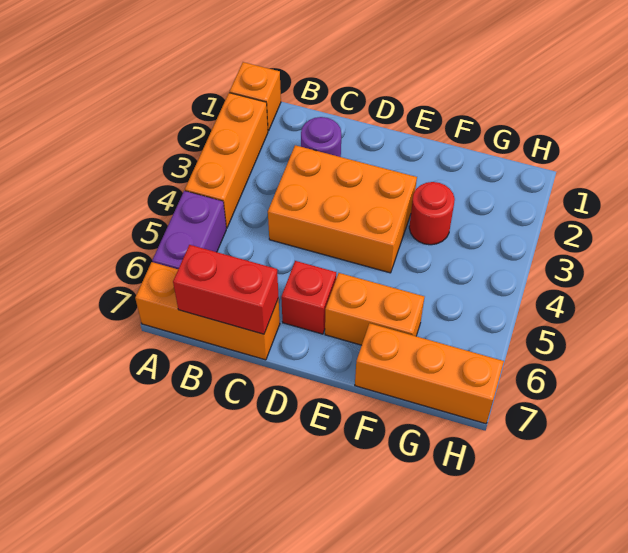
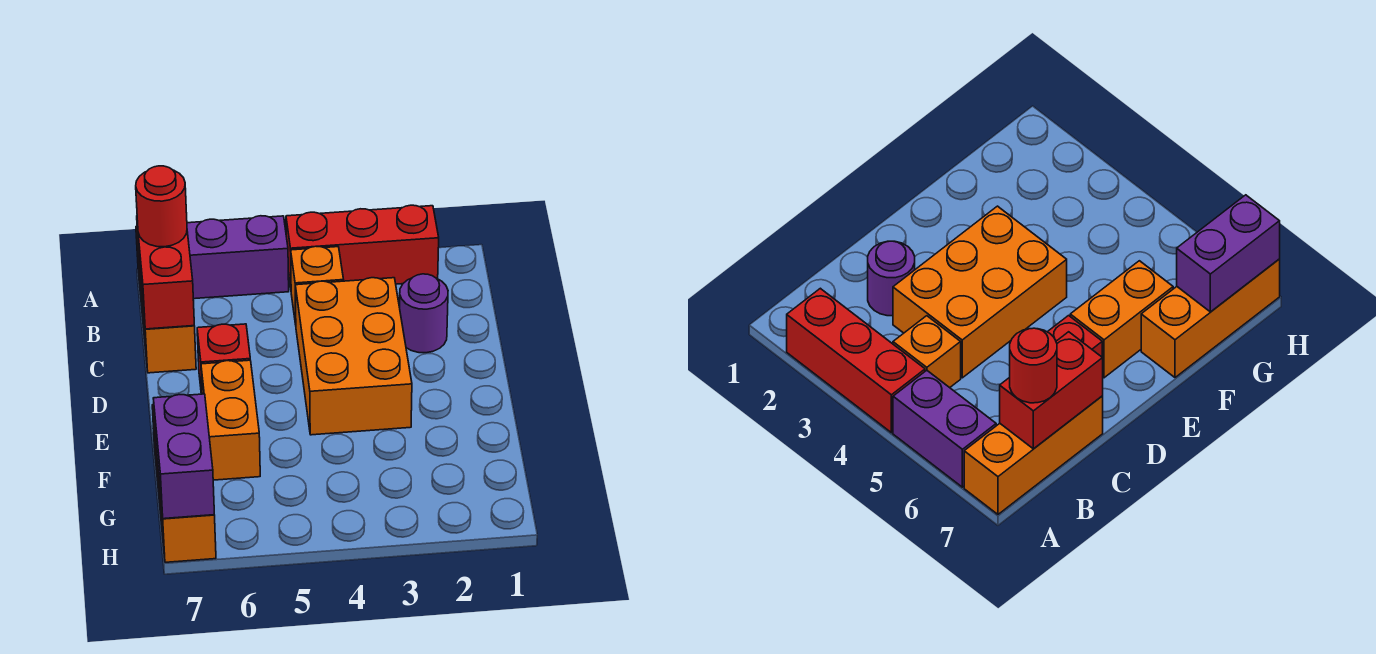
orange brick A1 level 1 -> orange brick B4 level 1
orange brick A2:A4 level 1 -> red brick A2:A4 level 1
red round brick F3 level 1 -> red round brick B7 level 3
none -> purple brick G7:H7 level 2

